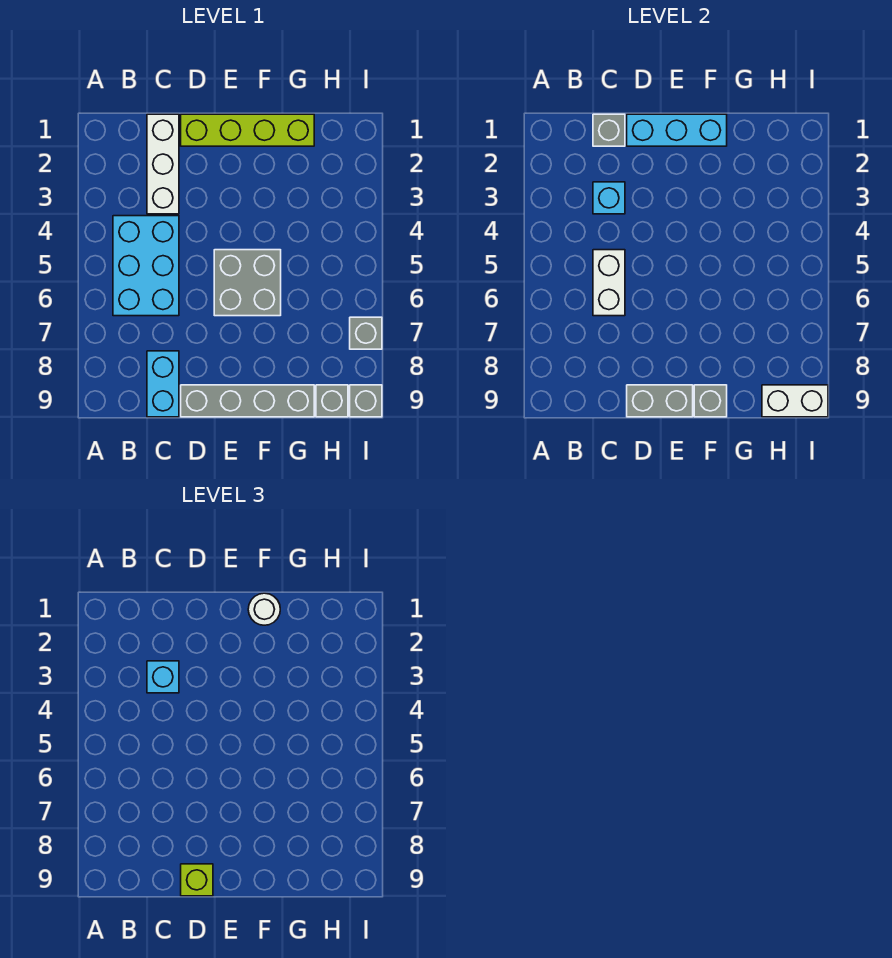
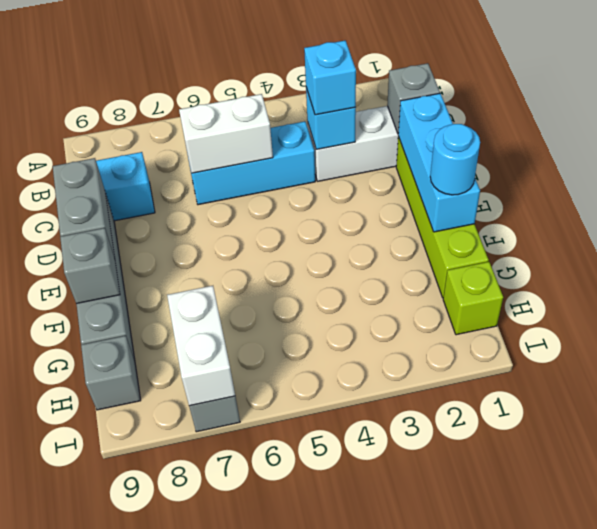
cyan brick B4:C6 level 1 -> cyan brick C4:C6 level 1
lime brick D9 level 3 -> lime brick H1 level 1
grey brick E5:F6 level 1 -> none
white round brick F1 level 3 -> cyan round brick F1 level 3
white brick H9:I9 level 2 -> white brick H7:I7 level 2
grey brick I9 level 1 -> none

